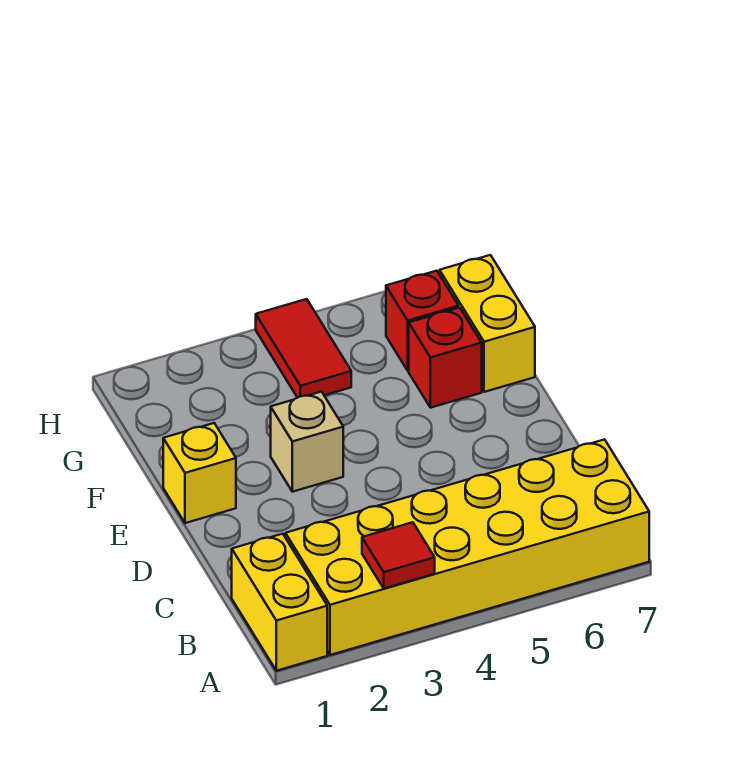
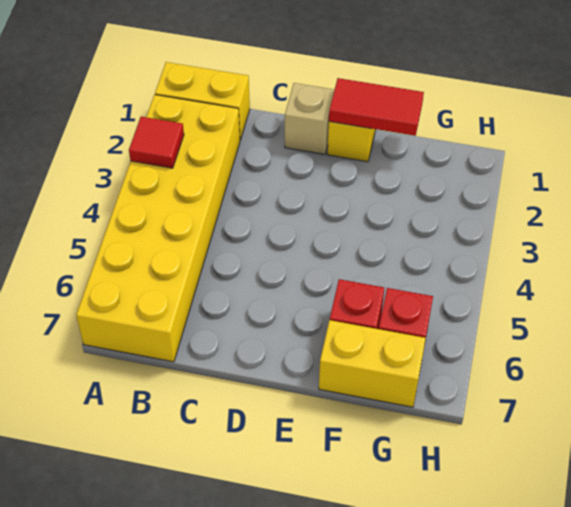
tan brick E3 level 1 -> tan brick D1 level 1
red tile G4:H4 level 1 -> red tile E1:F1 level 2

